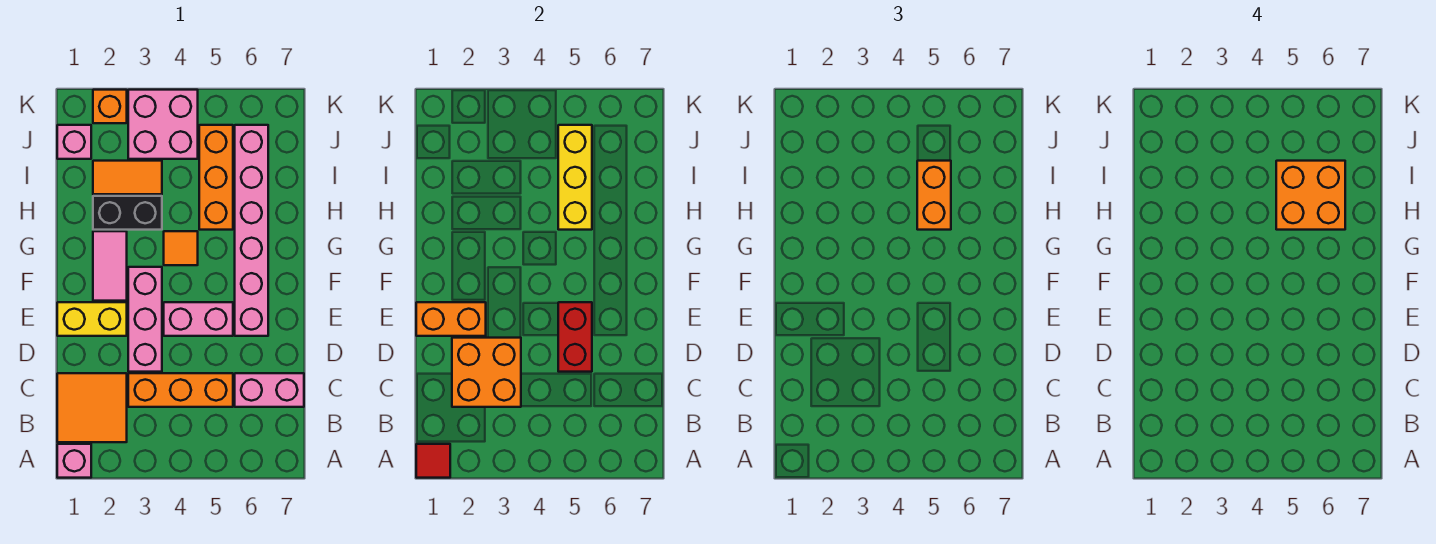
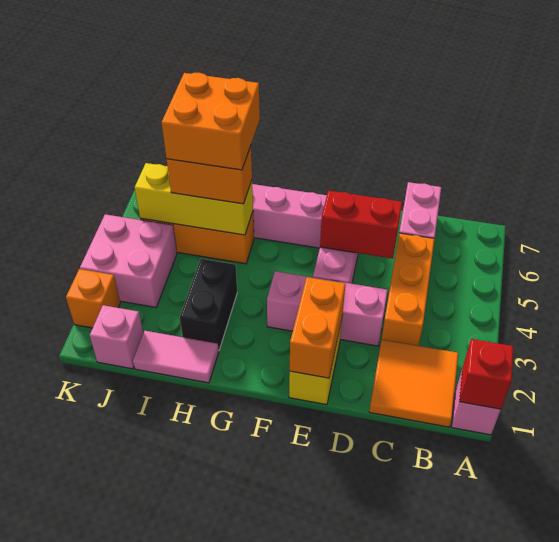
red tile A1 level 2 -> red brick A1 level 2
orange brick C2:D3 level 2 -> none
pink tile F2:G2 level 1 -> pink tile H1:I1 level 1
orange tile G4 level 1 -> none
orange tile I2:I3 level 1 -> none

